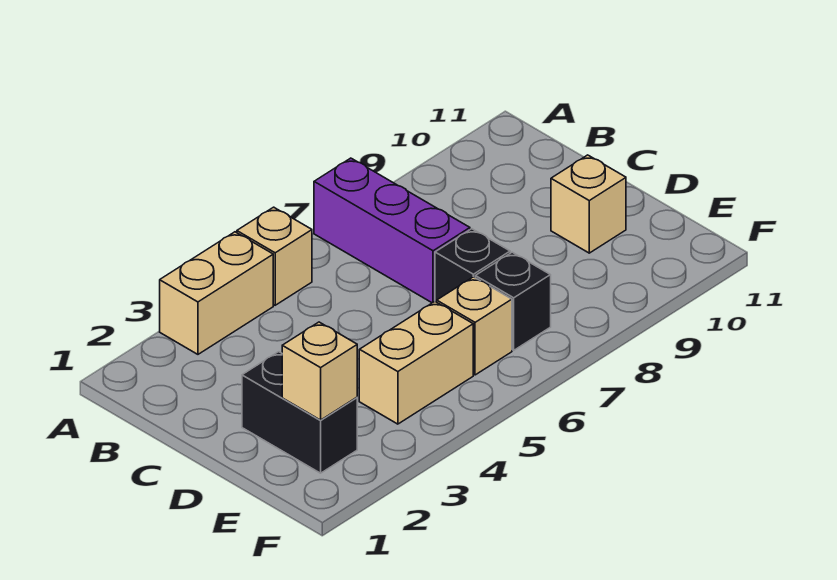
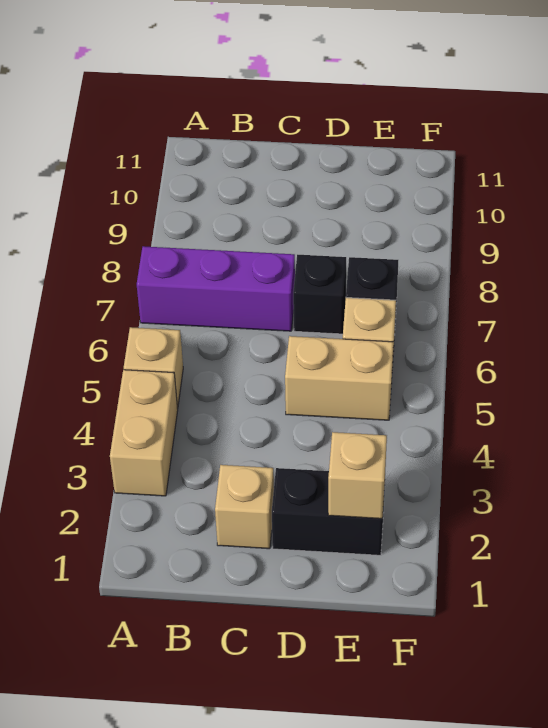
tan brick D10 level 1 -> tan brick C2 level 1
tan brick E4:E5 level 1 -> tan brick D5:E5 level 1

